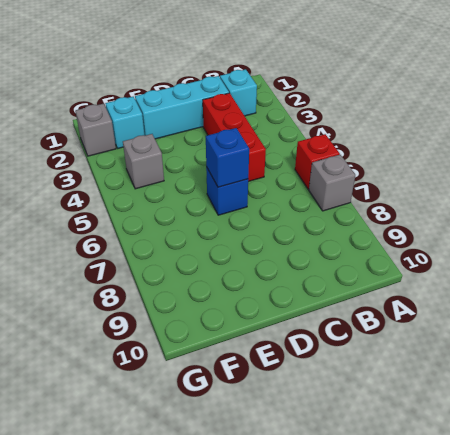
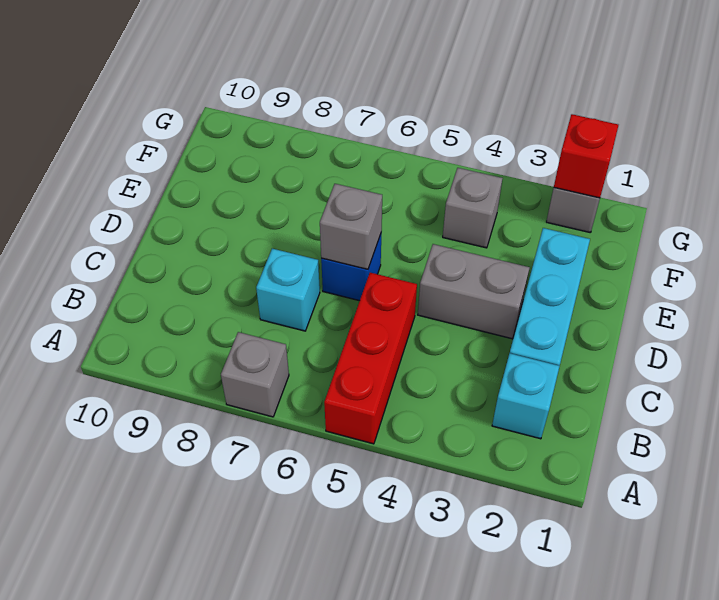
red brick A6 level 1 -> red brick G2 level 2
red brick C3:C5 level 1 -> red brick A5:C5 level 1
none -> grey brick D3:D4 level 1
blue brick D6 level 2 -> grey brick D6 level 2
cyan brick F2 level 1 -> cyan brick C7 level 1

